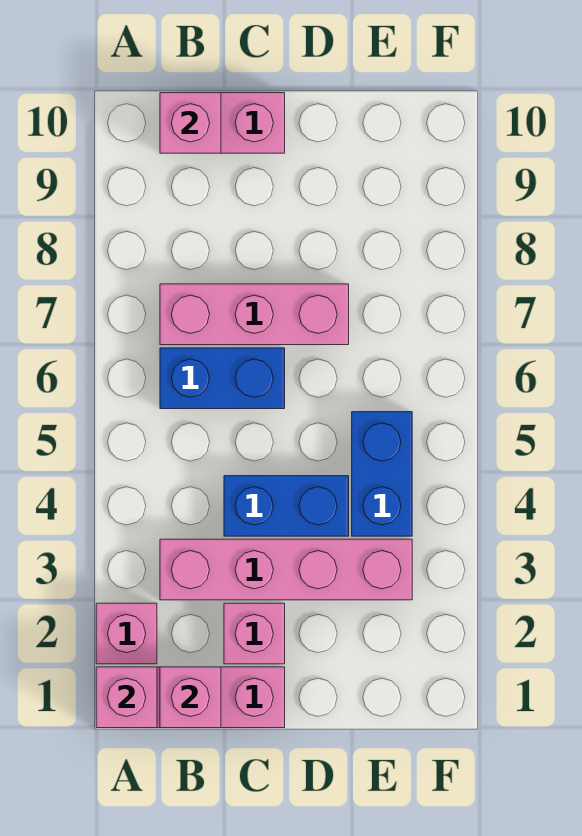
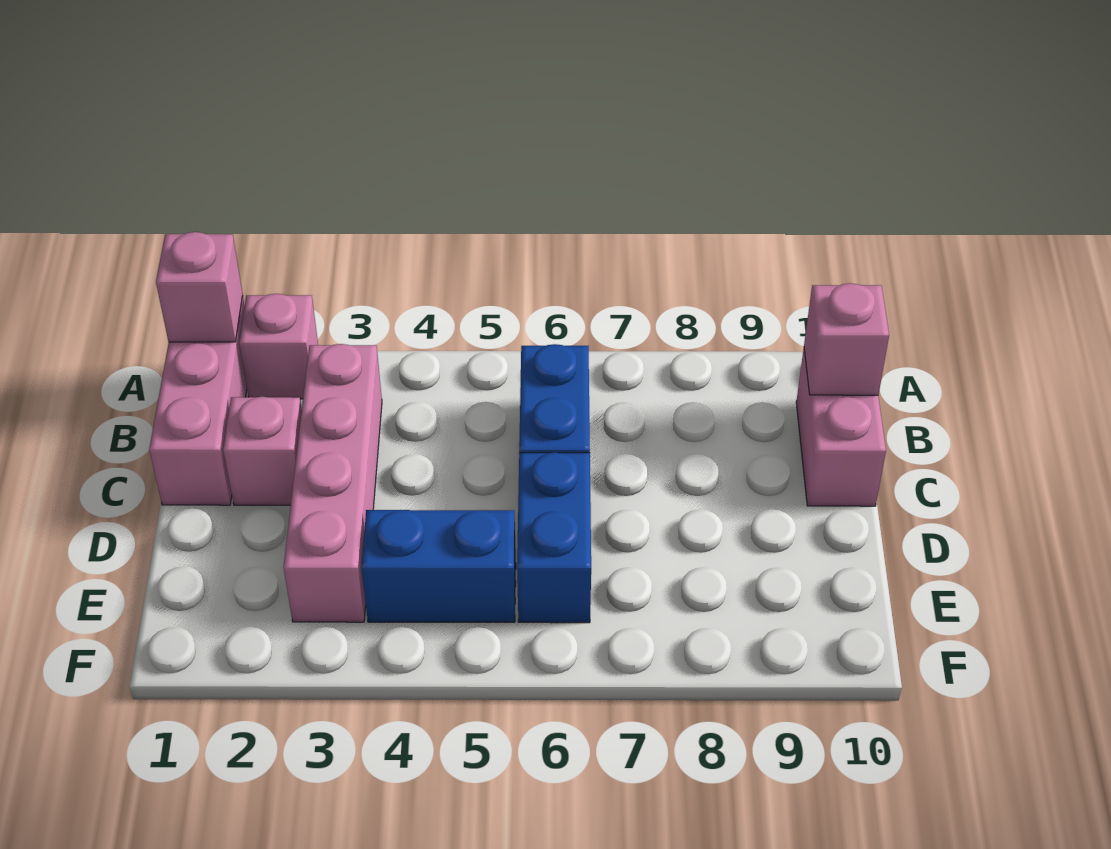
pink brick B1 level 2 -> none
pink brick B7:D7 level 1 -> none
blue brick C4:D4 level 1 -> blue brick D6:E6 level 1

